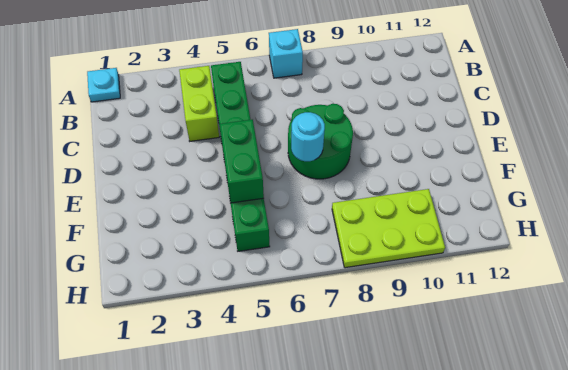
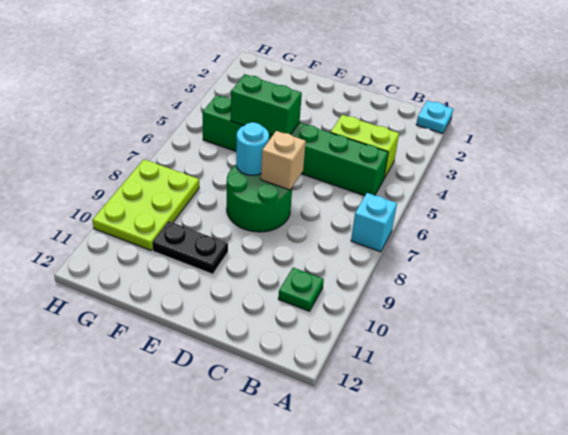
none -> green plate B10 level 1
none -> tan brick D7 level 2
none -> black plate E10:F10 level 1

